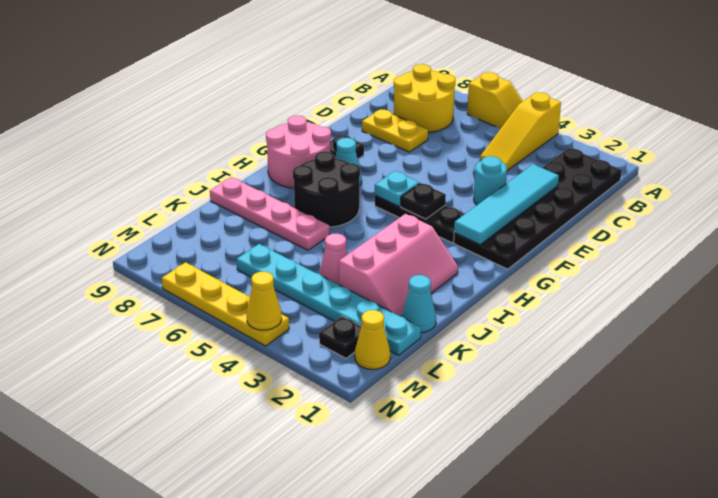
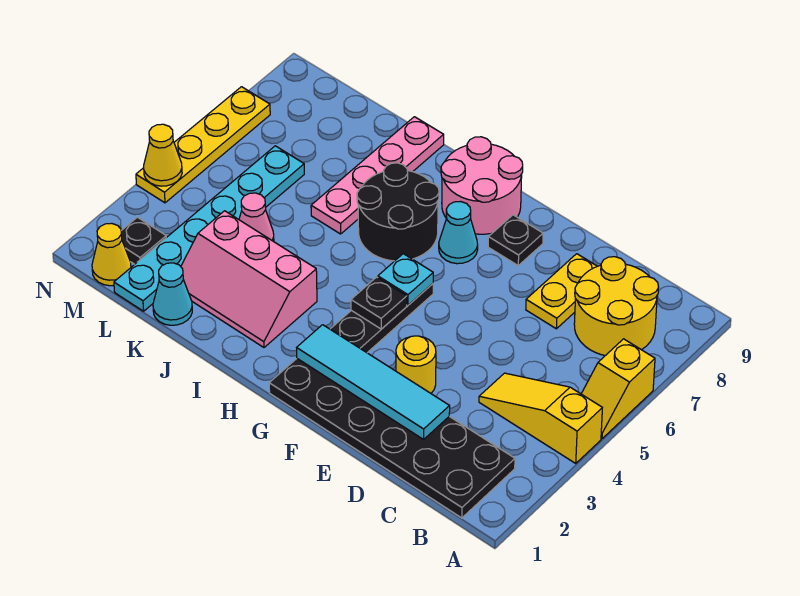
cyan round brick E3 level 1 -> yellow round brick E3 level 1

